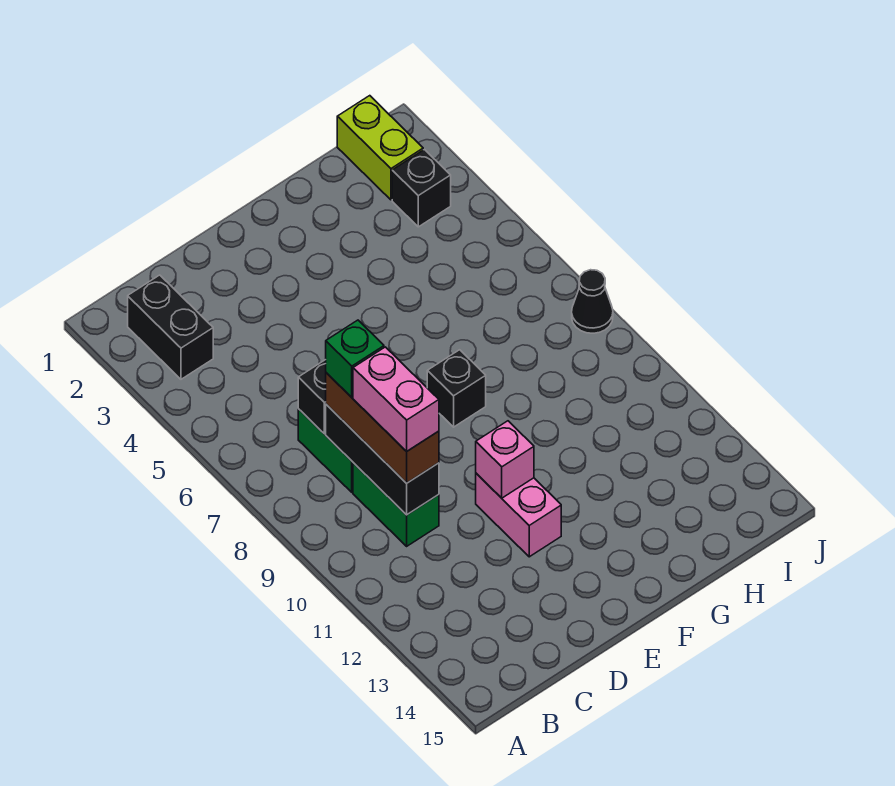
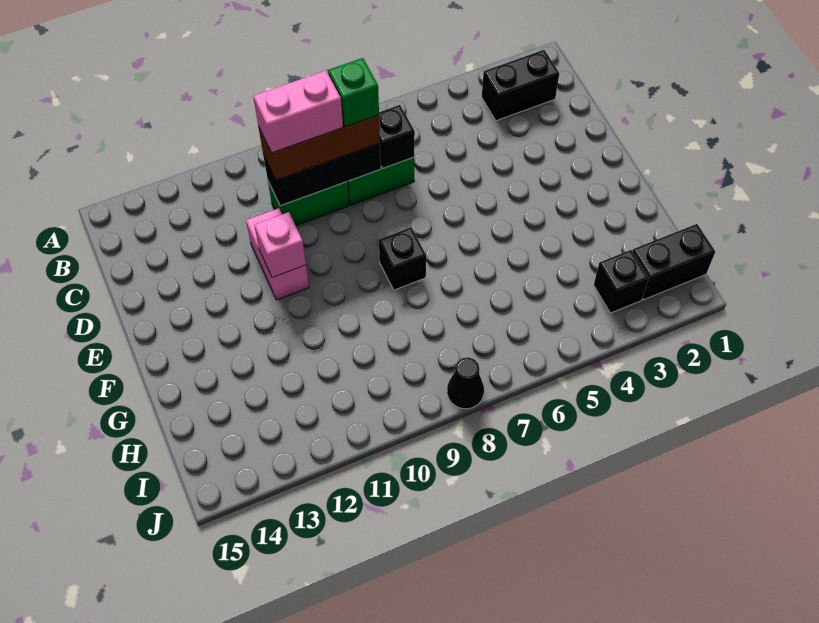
pink brick E11:E12 level 1 -> pink brick D11:E11 level 1
lime brick I1:I2 level 1 -> black brick I1:I2 level 1

